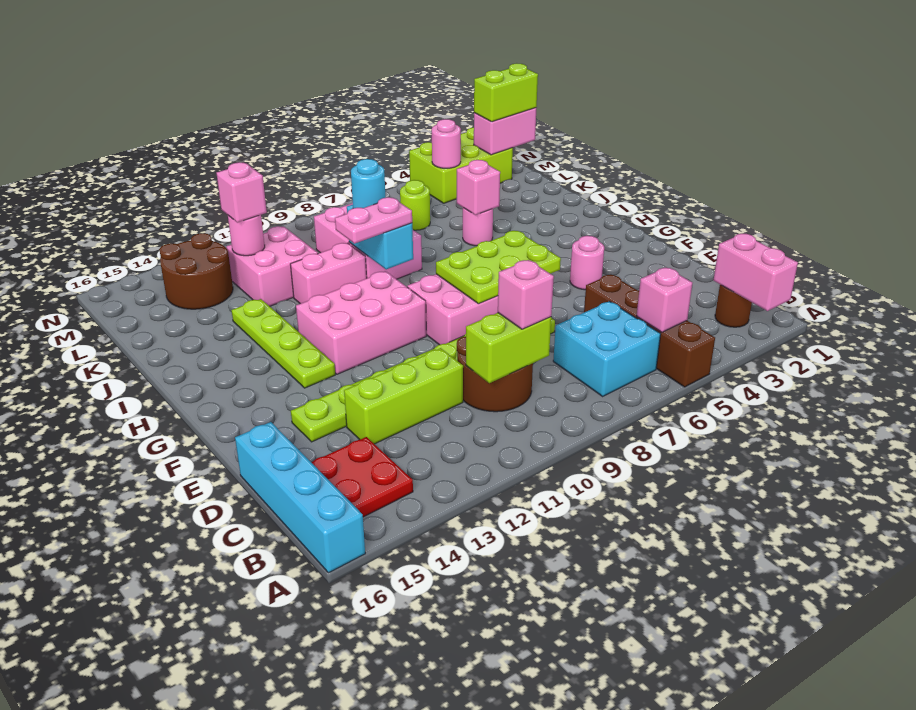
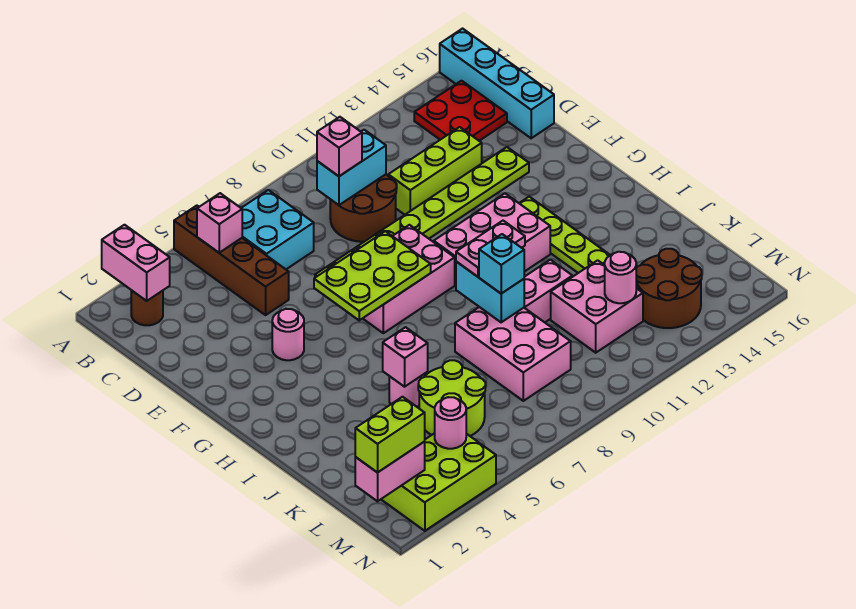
lime brick C9:C10 level 2 -> cyan brick C9:C10 level 2
cyan round brick J9 level 3 -> cyan brick J9 level 3
lime round brick L6 level 1 -> lime round brick K5:L6 level 1
pink brick L12 level 3 -> none

